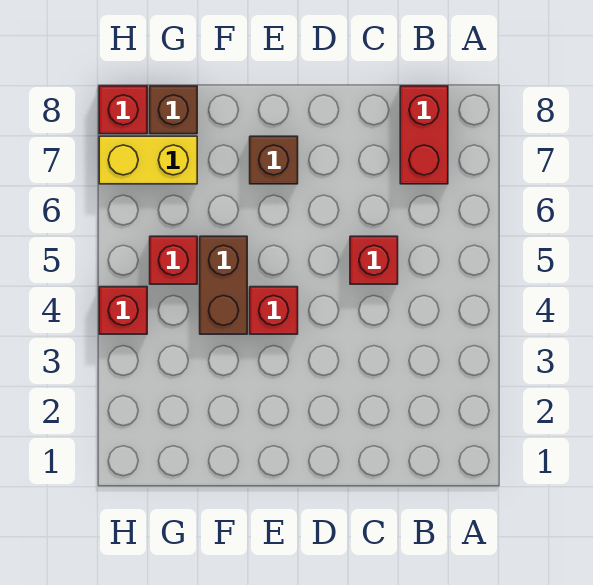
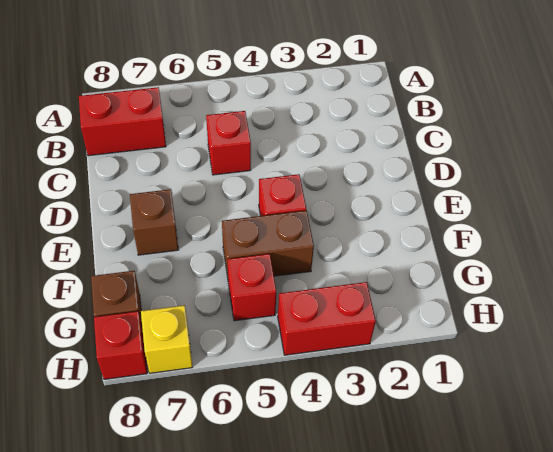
yellow brick G7:H7 level 1 -> yellow brick H7 level 1
red brick H4 level 1 -> red brick H3:H4 level 1

